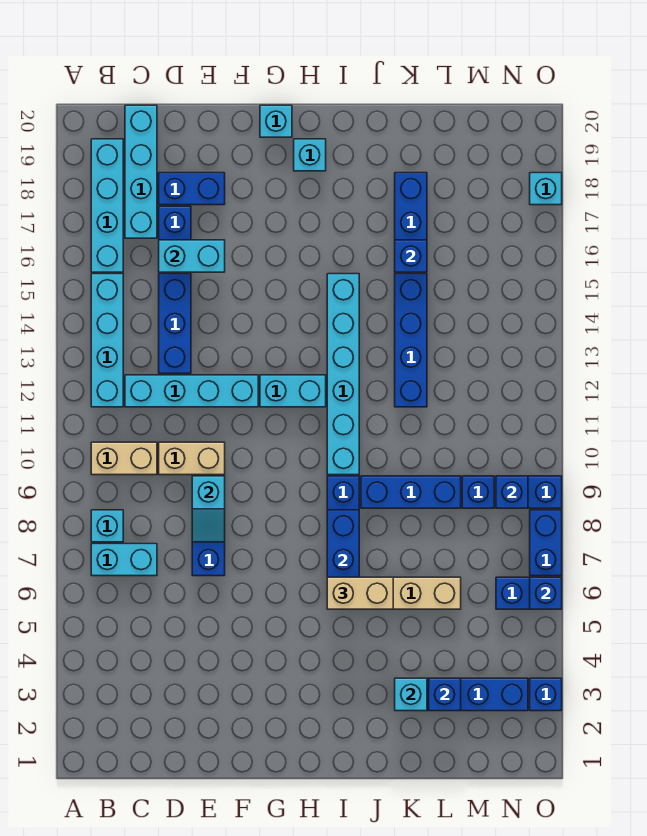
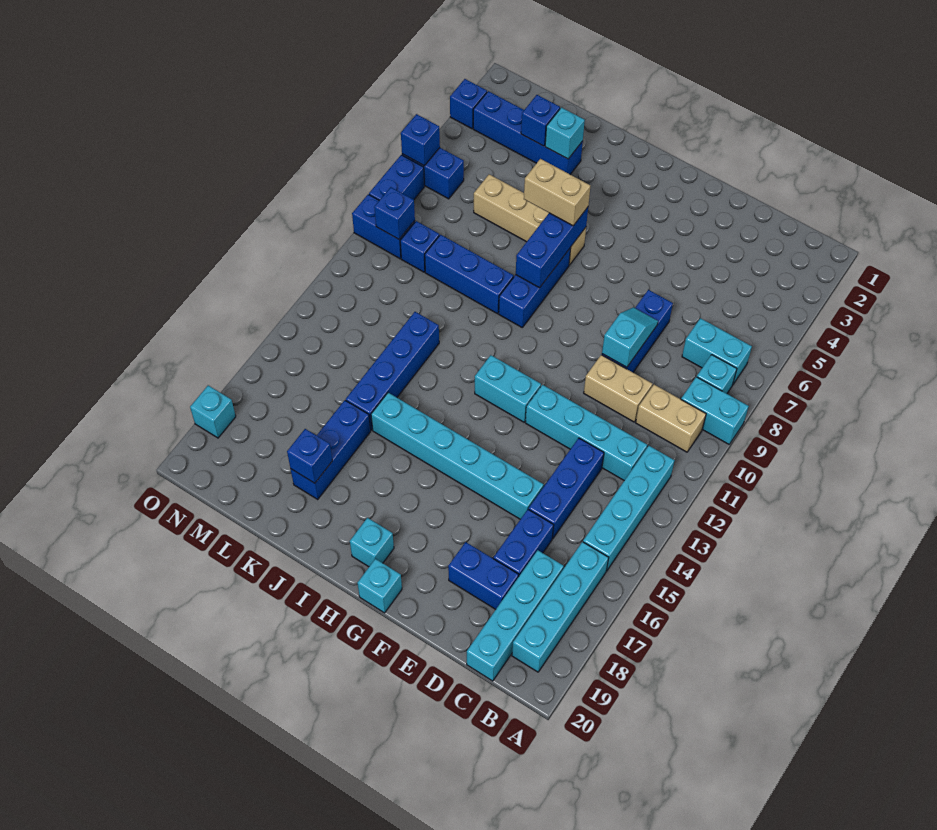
cyan brick D16:E16 level 2 -> cyan brick A9:B9 level 1
cyan brick I10:I15 level 1 -> cyan brick E15:J15 level 1
blue brick K16 level 2 -> blue brick K18 level 2

